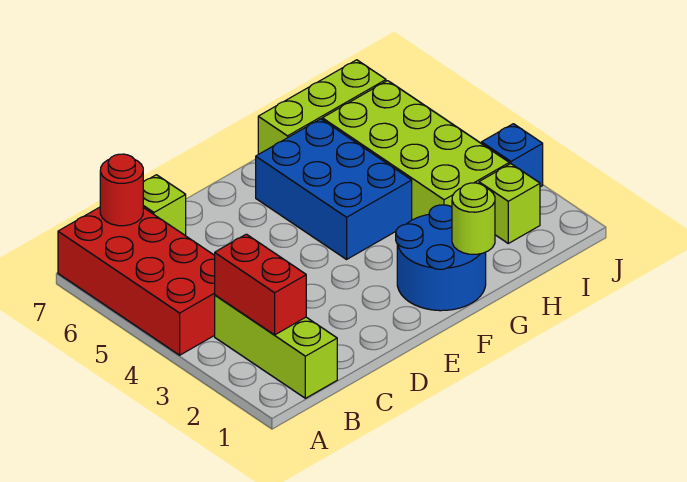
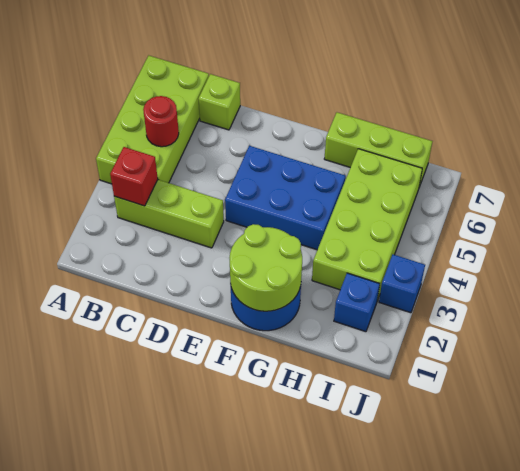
red brick A4:B7 level 1 -> lime brick A4:B7 level 1
lime brick B1:B3 level 1 -> lime brick B3:D3 level 1
red brick B2:B3 level 2 -> red brick B3 level 2
red round brick B7 level 2 -> red round brick B5 level 2
blue brick F4:G6 level 1 -> blue brick E4:G5 level 1
lime round brick G1 level 2 -> lime round brick F1:G2 level 2
lime brick I2 level 1 -> blue brick I2 level 1

